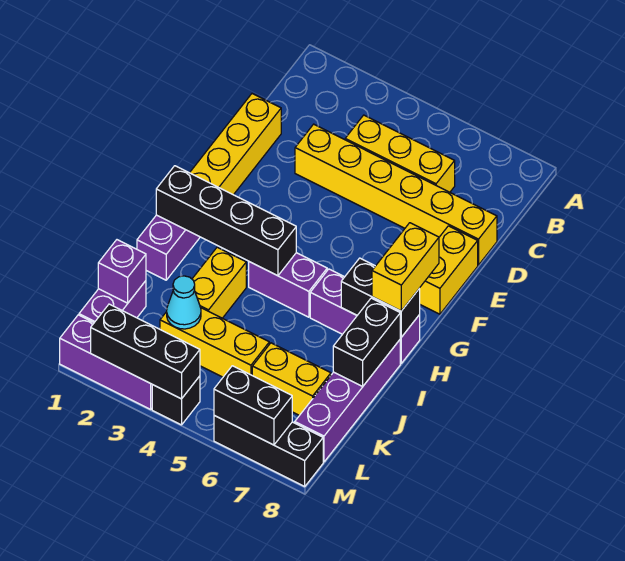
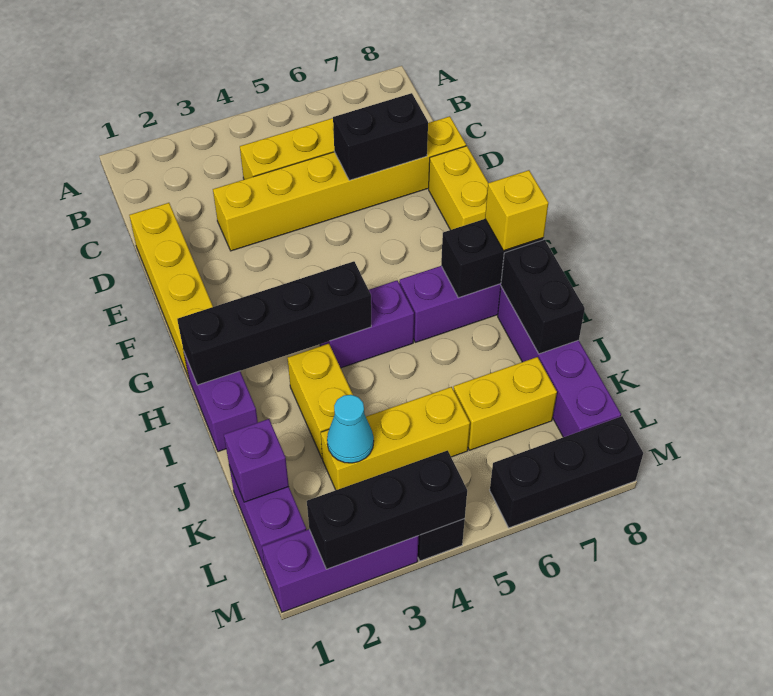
yellow brick G8:H8 level 3 -> yellow brick H8 level 3
black brick M6:M7 level 2 -> black brick D6:D7 level 2

